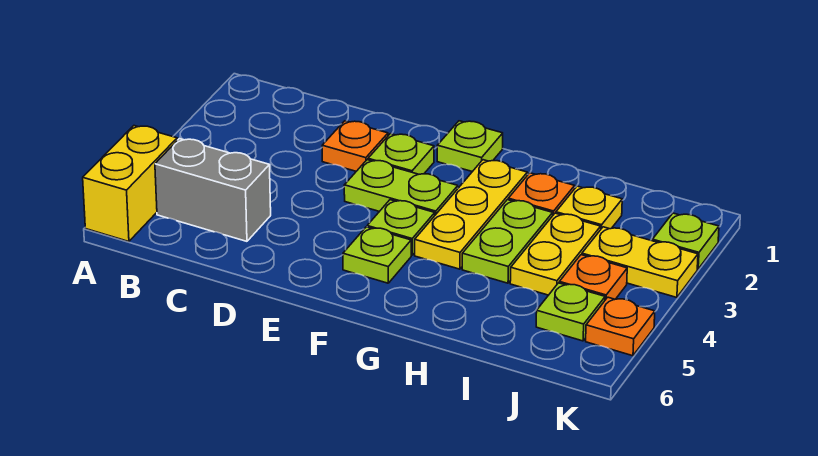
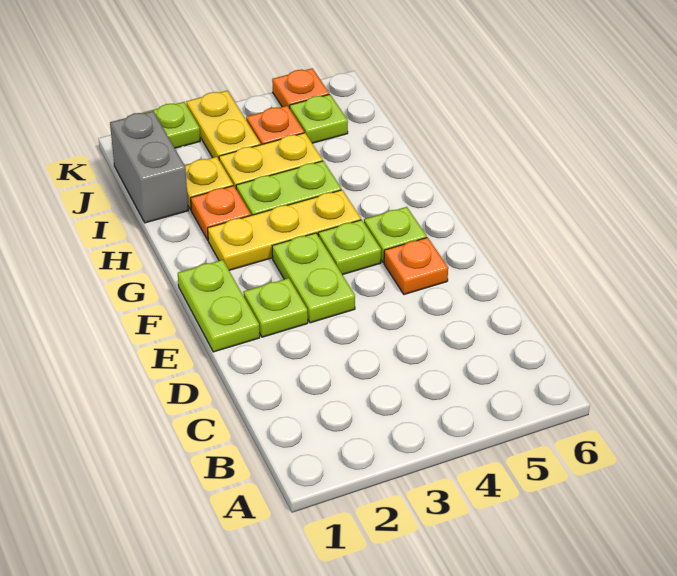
yellow brick A5:A6 level 1 -> none
grey brick B5:C5 level 1 -> grey brick I1:J1 level 1
orange plate D2 level 1 -> orange plate E5 level 1
lime plate F1 level 1 -> lime plate E1:F1 level 1

